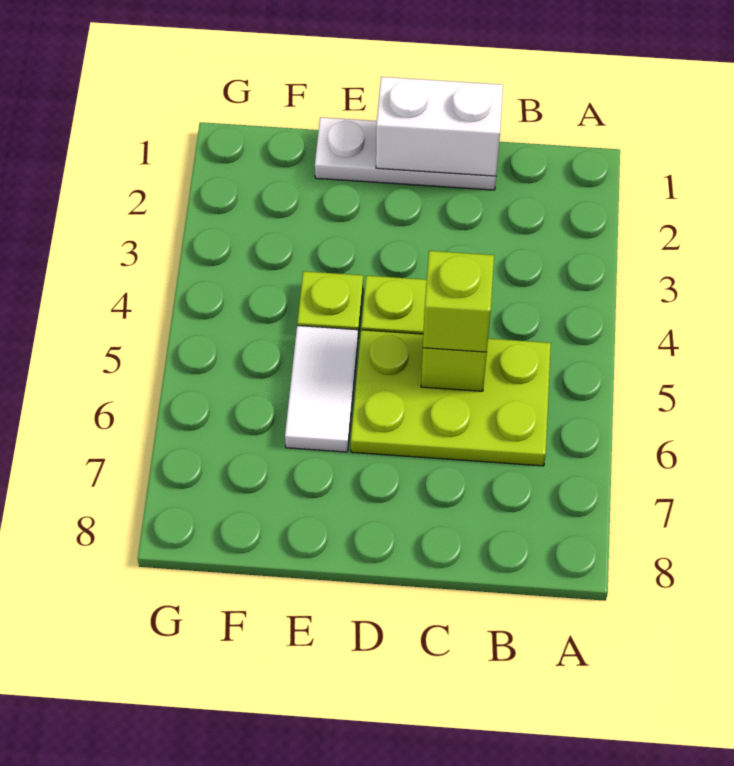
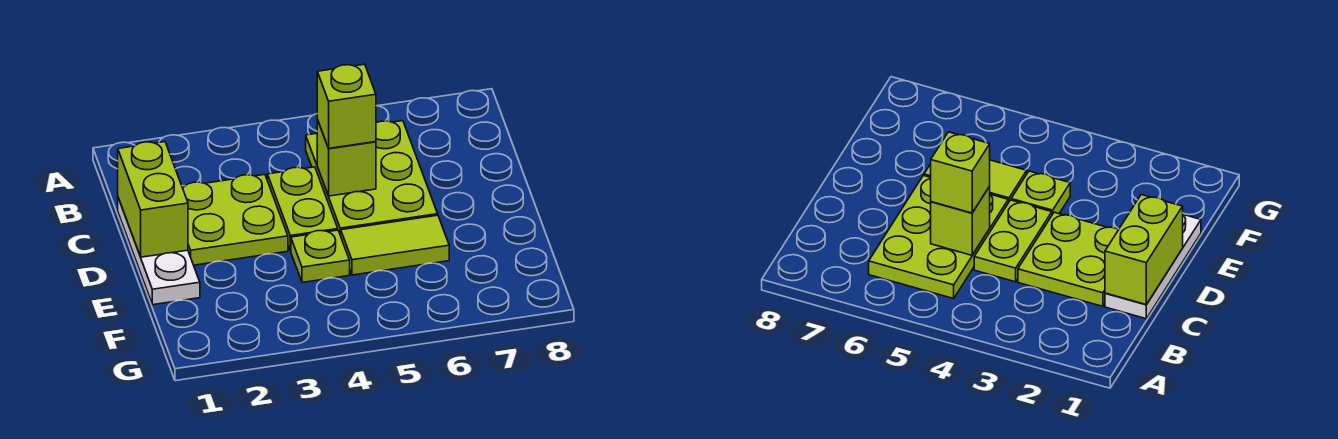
white brick C1:D1 level 2 -> lime brick C1:D1 level 2
none -> lime plate C2:D3 level 1
white tile E5:E6 level 1 -> lime tile E5:E6 level 1

